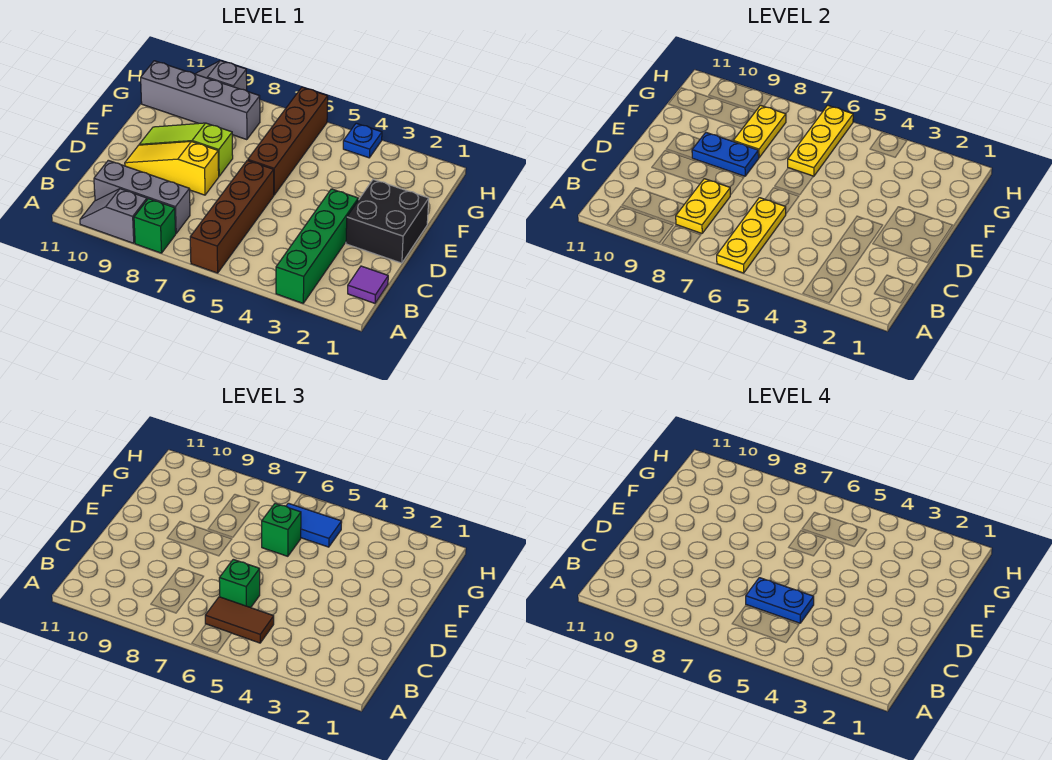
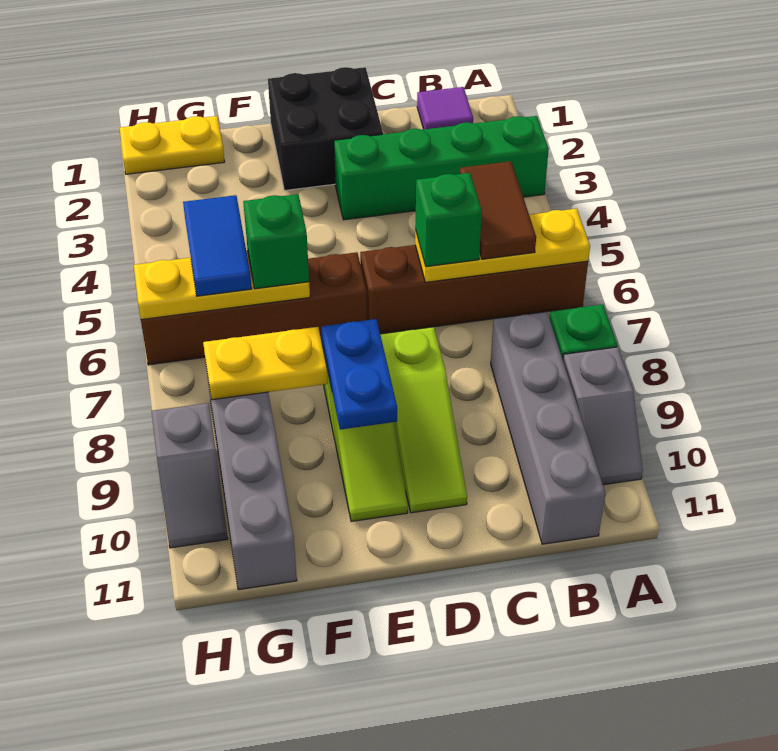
grey brick B8:B10 level 1 -> grey brick B8:B11 level 1
yellow plate B8:C8 level 2 -> yellow plate G1:H1 level 1
blue plate C5:C6 level 4 -> none
yellow slope D8:D10 level 1 top 8 -> lime slope D8:D10 level 1 top 8
blue plate H4 level 1 -> none

